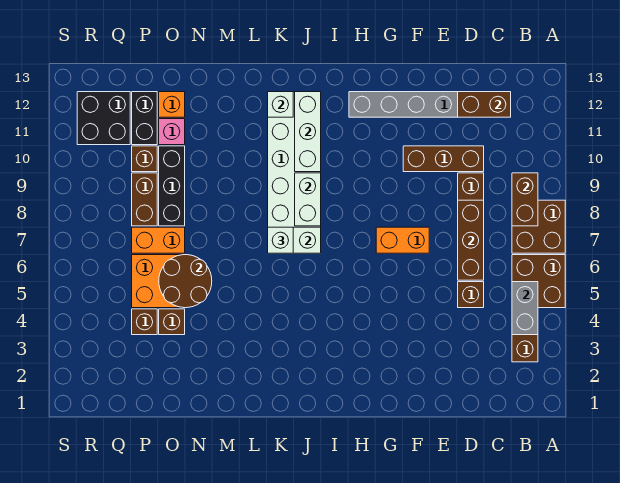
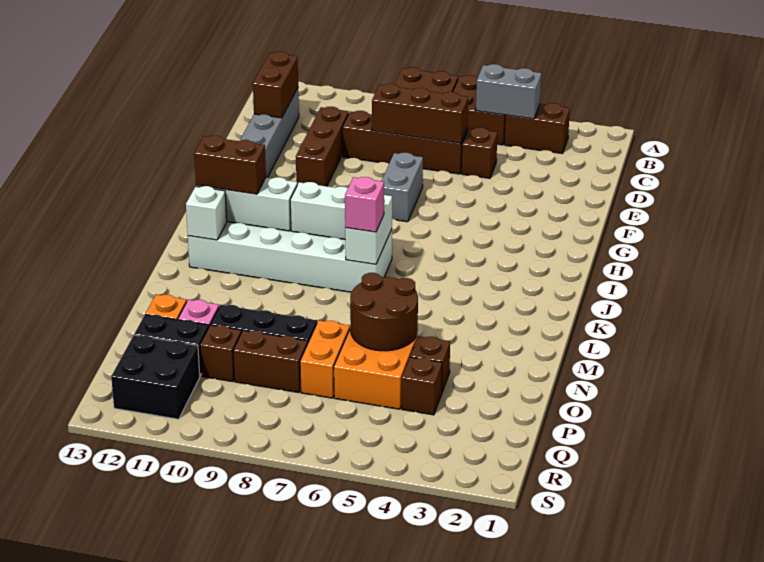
brown brick B8:B9 level 2 -> brown brick J11:J12 level 3
orange brick F7:G7 level 1 -> grey brick F7:G7 level 1
white brick K7 level 3 -> pink brick K7 level 3

